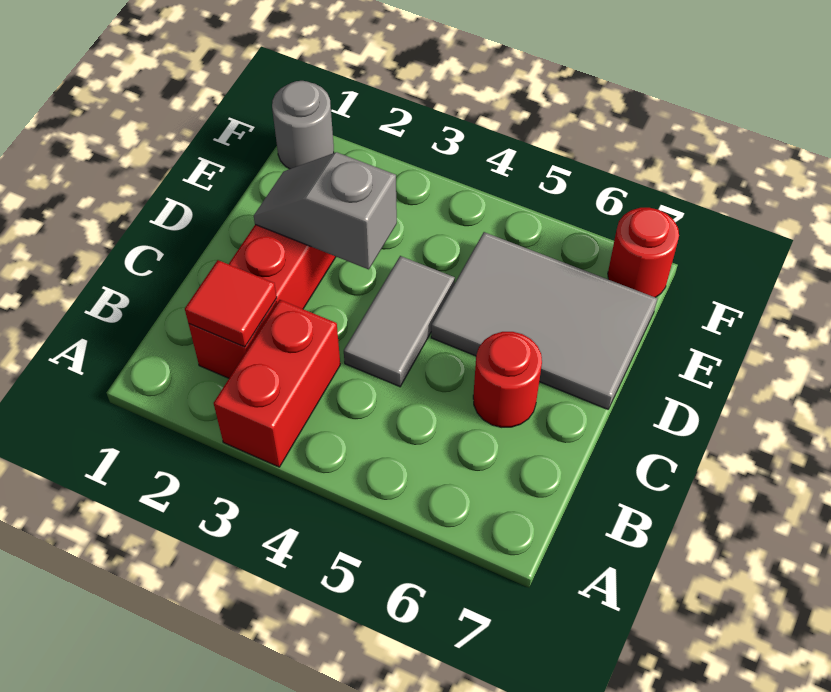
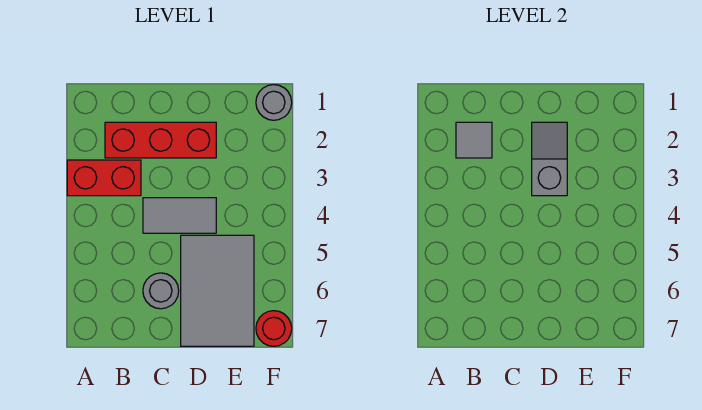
red tile B2 level 2 -> grey tile B2 level 2
red round brick C6 level 1 -> grey round brick C6 level 1

